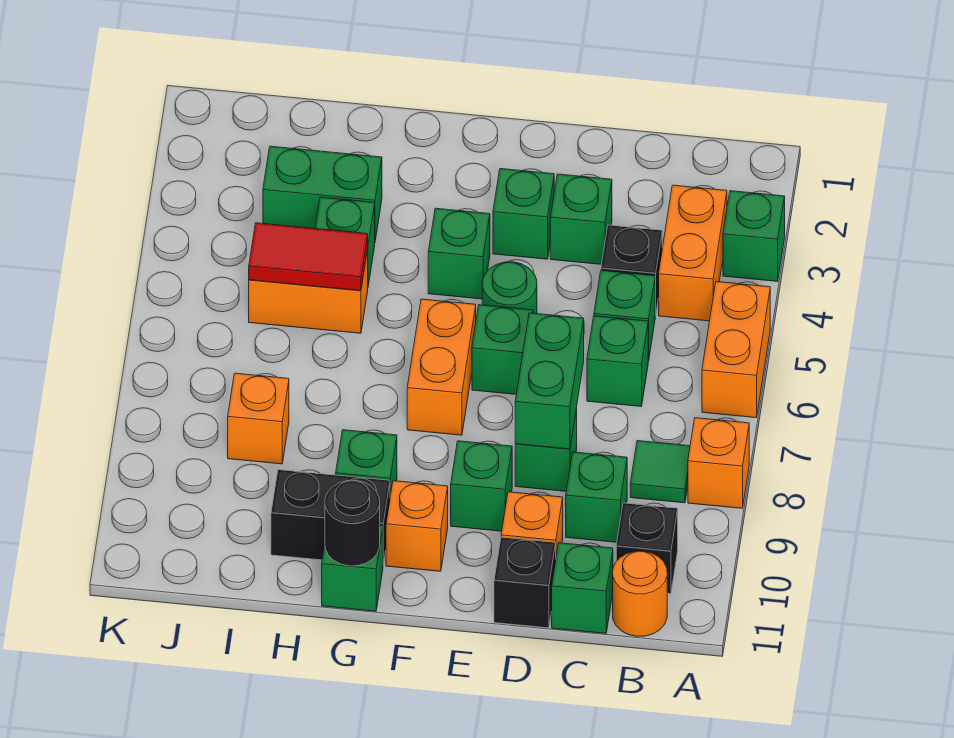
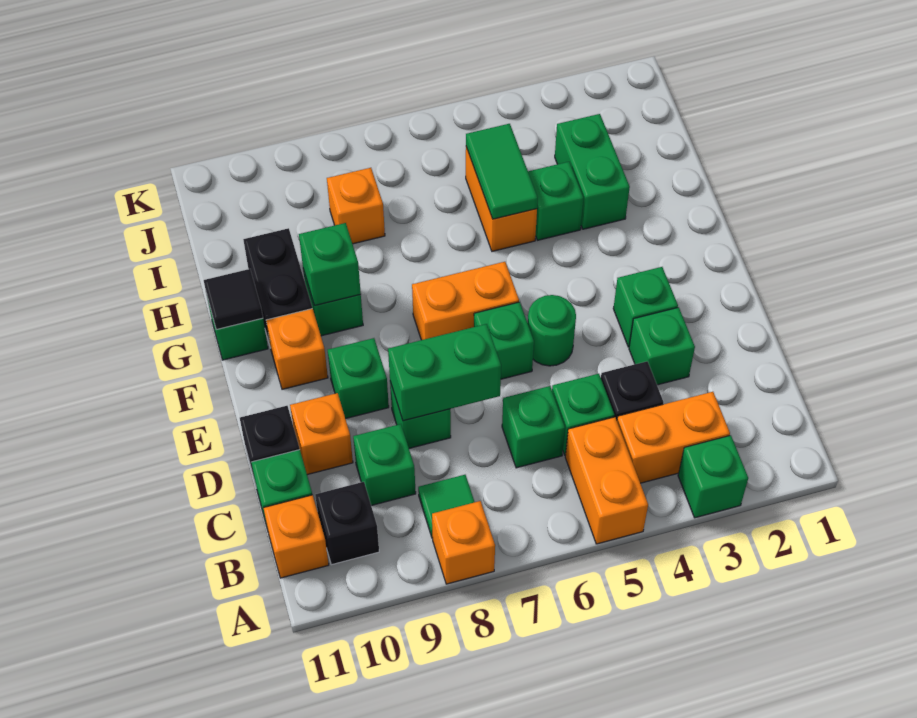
orange brick A5:A6 level 1 -> orange brick A5:B5 level 1
orange round brick B11 level 1 -> orange brick B11 level 1
green brick F4 level 1 -> green brick G9 level 2
black round brick G11 level 2 -> black tile G11 level 2
red tile H5:I5 level 2 -> green tile H5:I5 level 2

